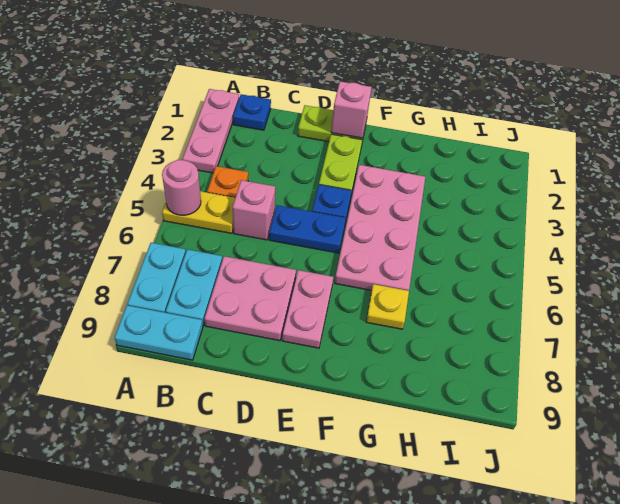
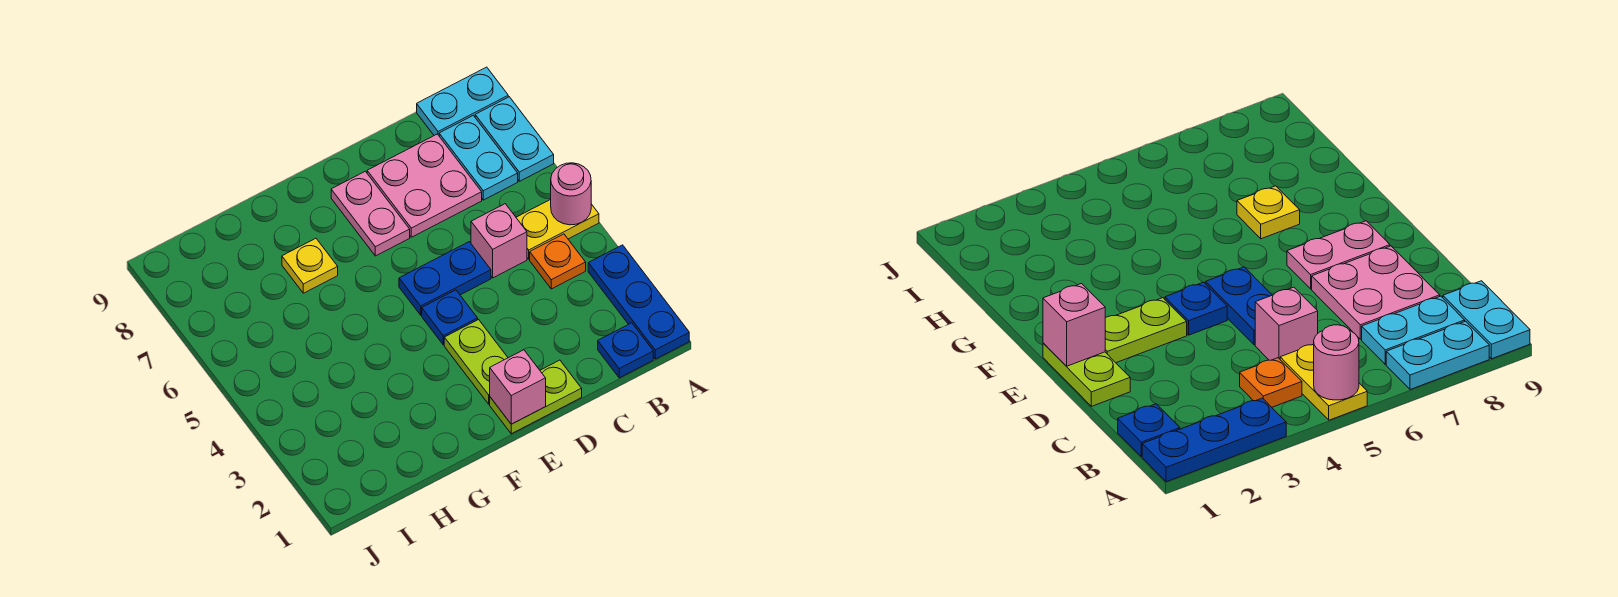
pink plate A1:A3 level 1 -> blue plate A1:A3 level 1
pink plate F3:G6 level 1 -> none

